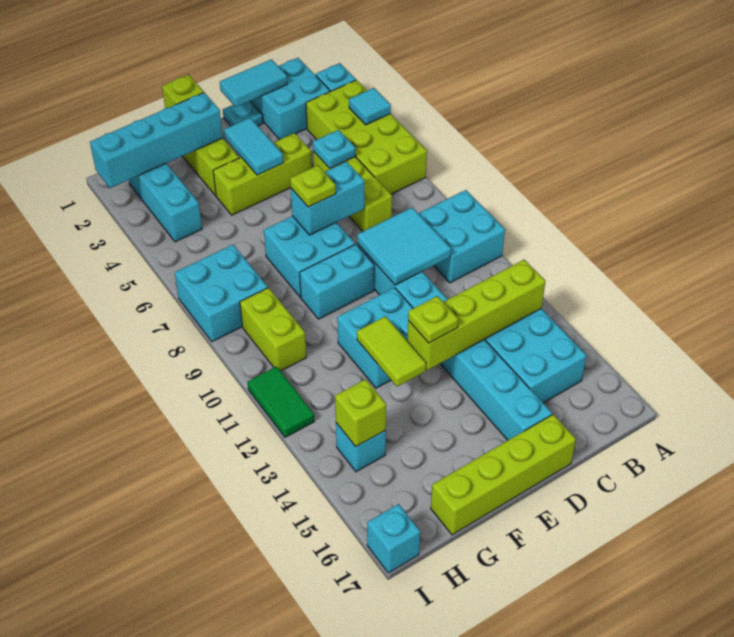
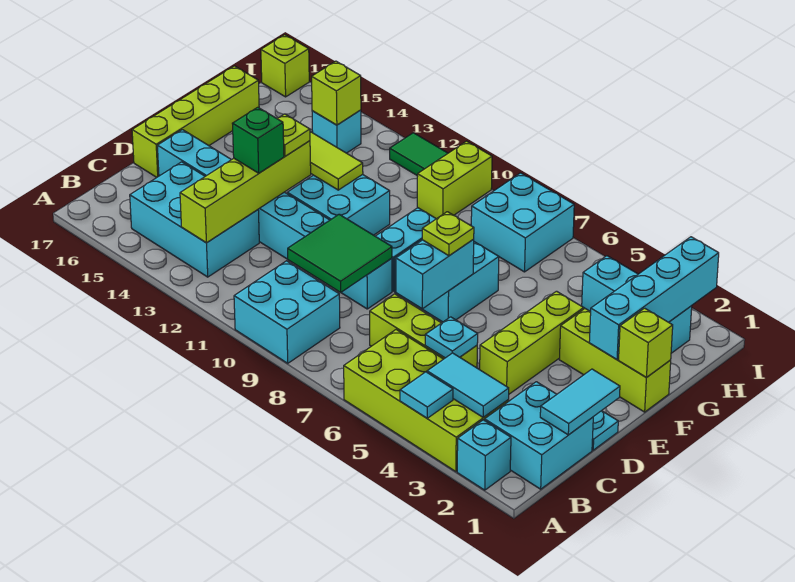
cyan tile C9:D10 level 2 -> green tile C9:D10 level 2
none -> green brick D13 level 3
cyan tile E3:E4 level 2 -> cyan tile B3:B4 level 2
lime brick H9:H10 level 1 -> lime brick H10:I10 level 1
cyan brick I17 level 1 -> lime brick I17 level 1

